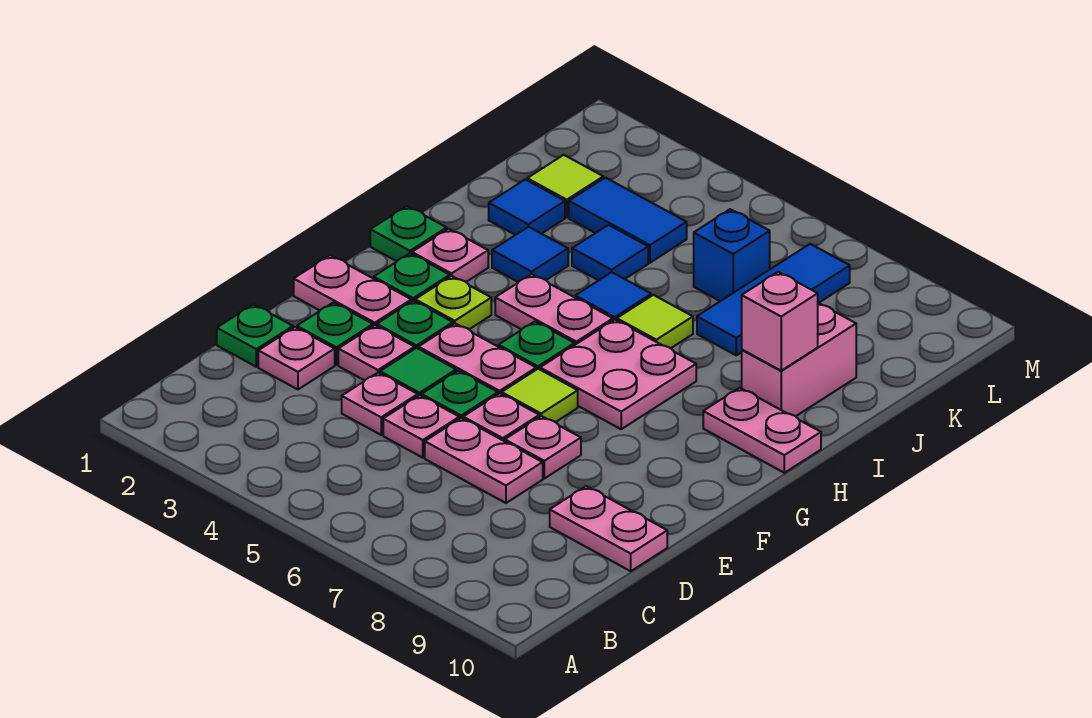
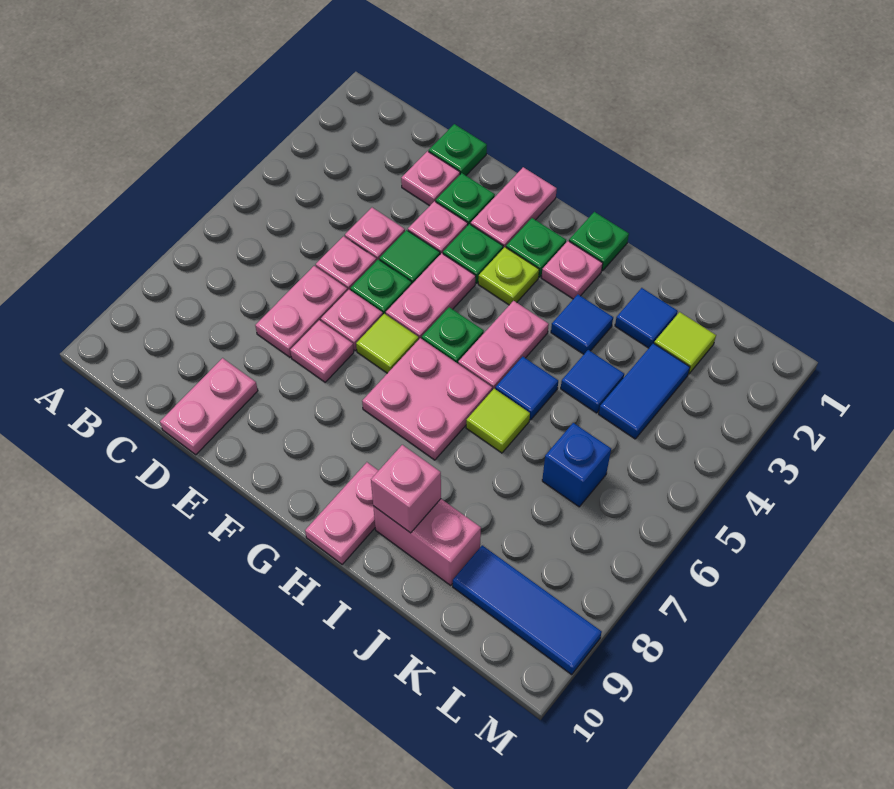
blue tile J7:L7 level 1 -> blue tile K9:M9 level 1

